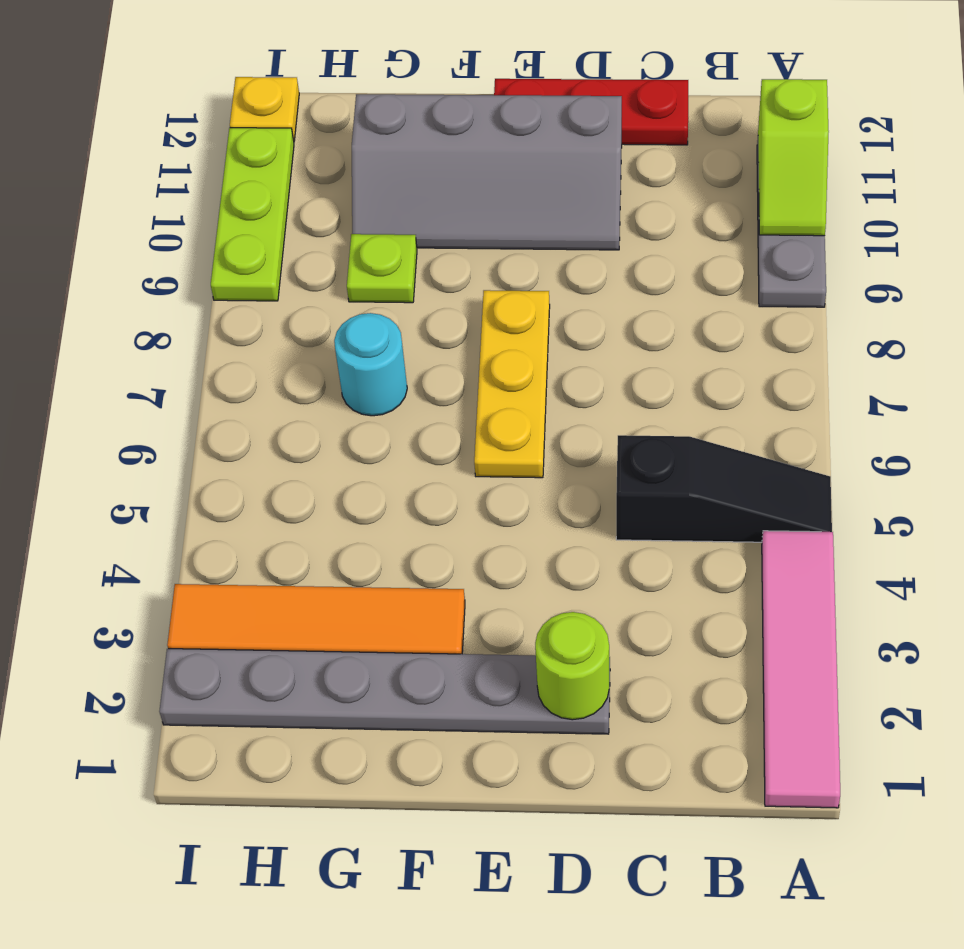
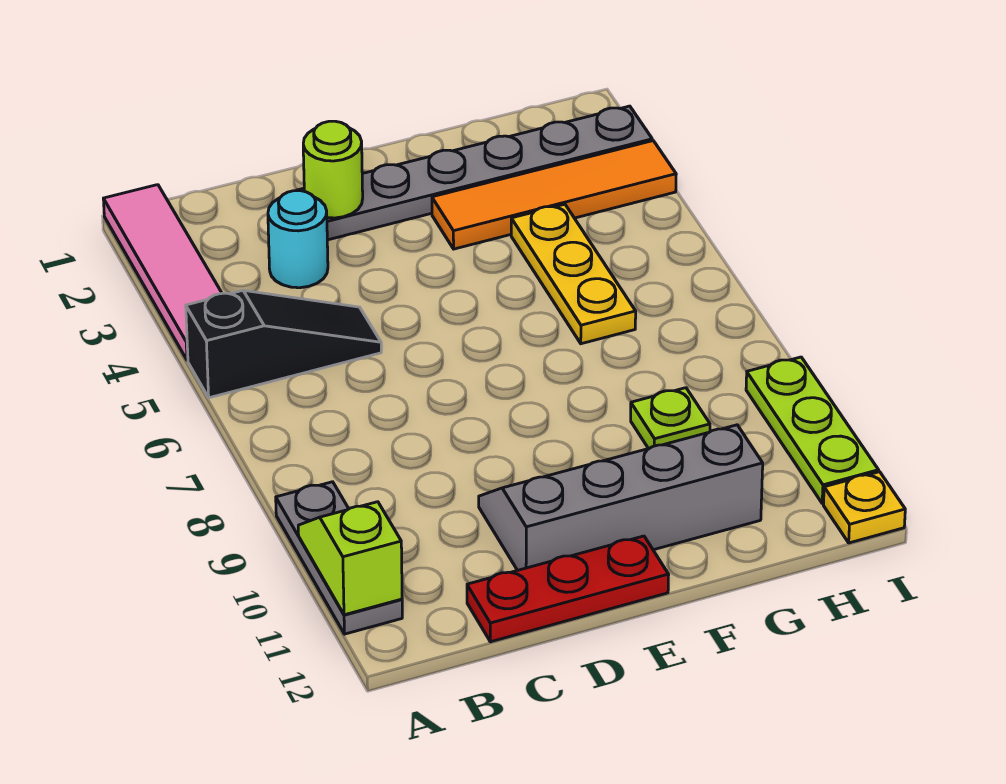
black slope A5:C5 level 1 top C -> black slope A5:C5 level 1 top A
yellow plate E6:E8 level 1 -> yellow plate G4:G6 level 1
cyan round brick G7 level 1 -> cyan round brick C3 level 1

